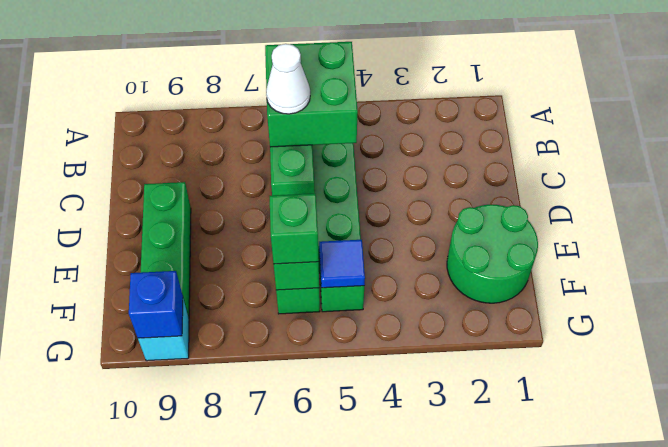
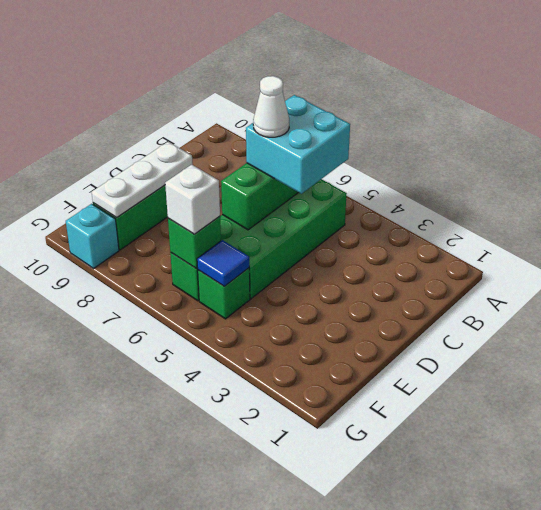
green brick B5:C6 level 3 -> cyan brick B5:C6 level 3
none -> white plate D9:F9 level 2
green round brick E1:F2 level 1 -> none
green brick F6 level 3 -> white brick F6 level 3
blue brick G9 level 2 -> none

